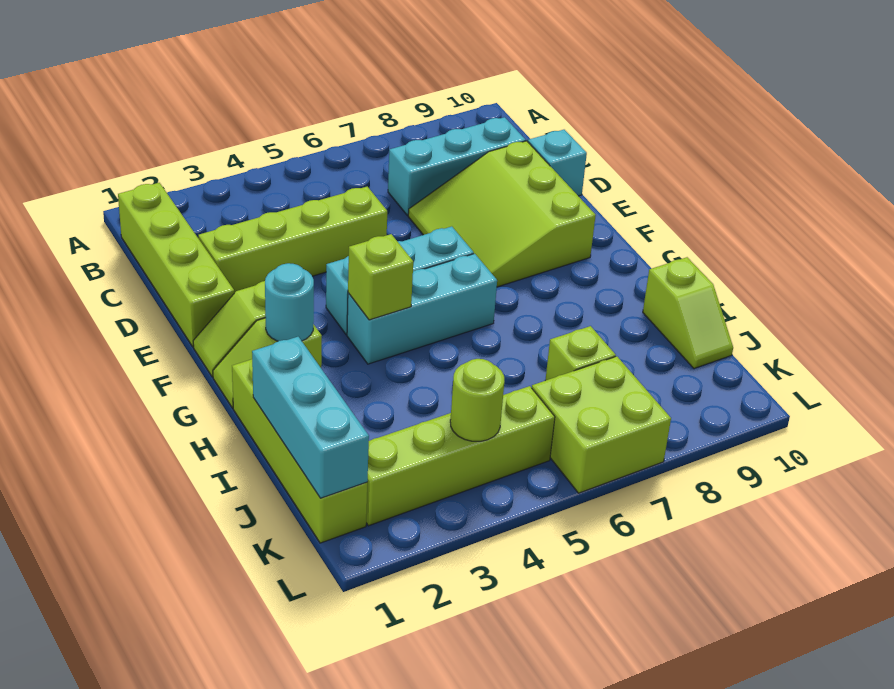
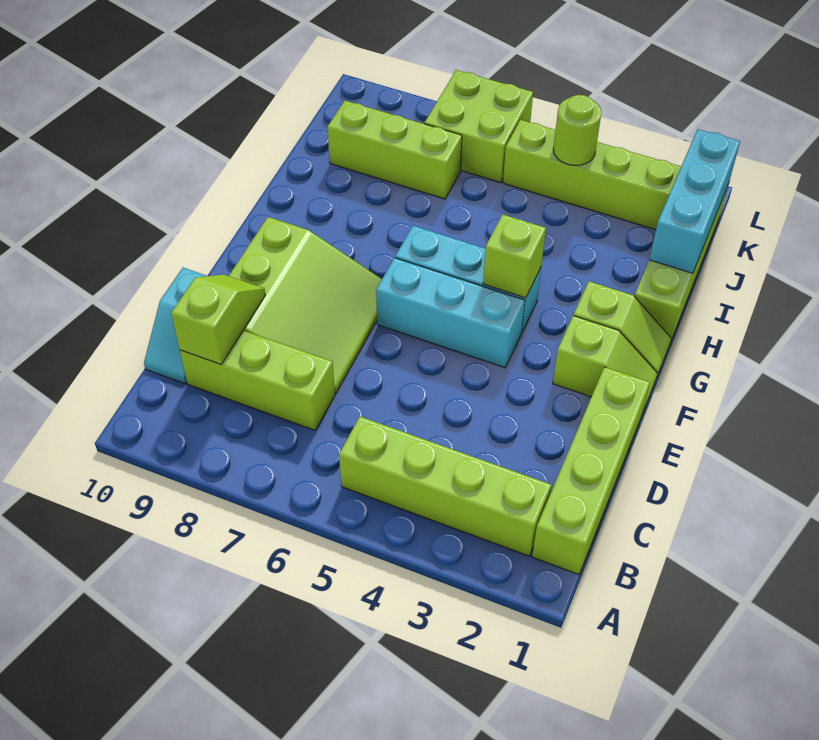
cyan brick C7:C9 level 1 -> lime brick C7:C9 level 1
lime brick D2:D5 level 1 -> lime brick B2:B5 level 1
cyan round brick G2 level 2 -> none
lime slope I10:J10 level 1 top I -> lime slope C9:D9 level 2 top C
lime brick J7 level 1 -> lime brick J7:J9 level 1

